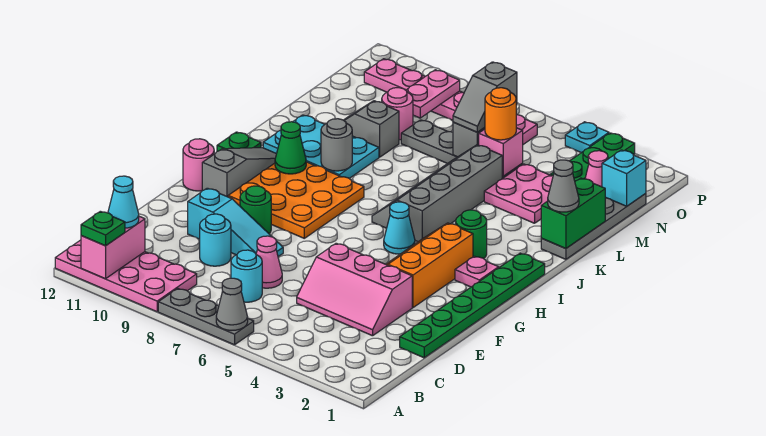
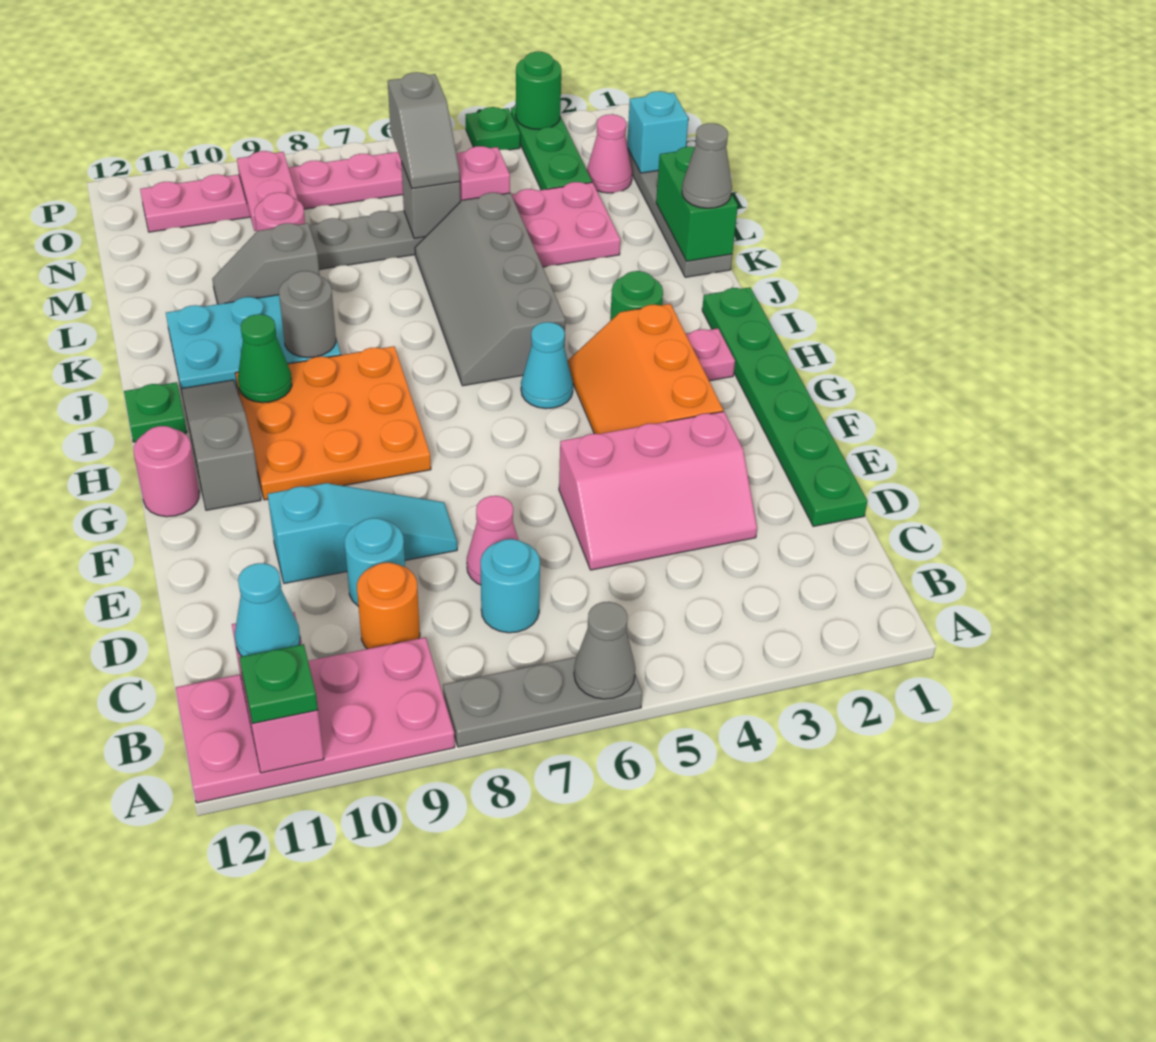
green round brick F9 level 1 -> green round brick P3 level 2
orange round brick M5 level 3 -> orange round brick C9 level 1
cyan plate P4 level 1 -> green plate P4 level 1

